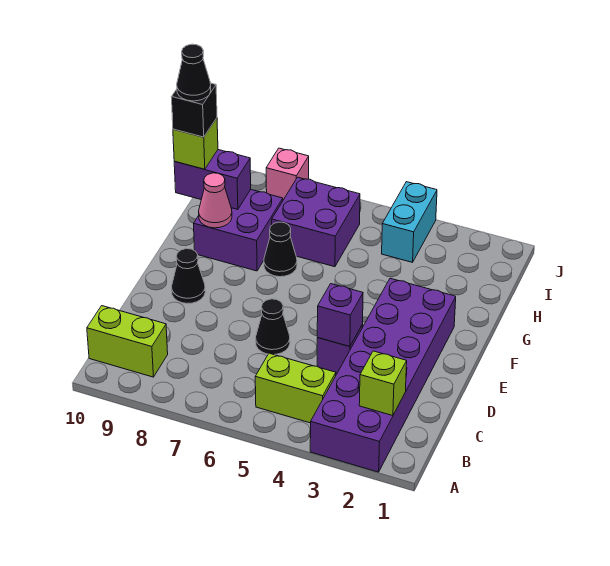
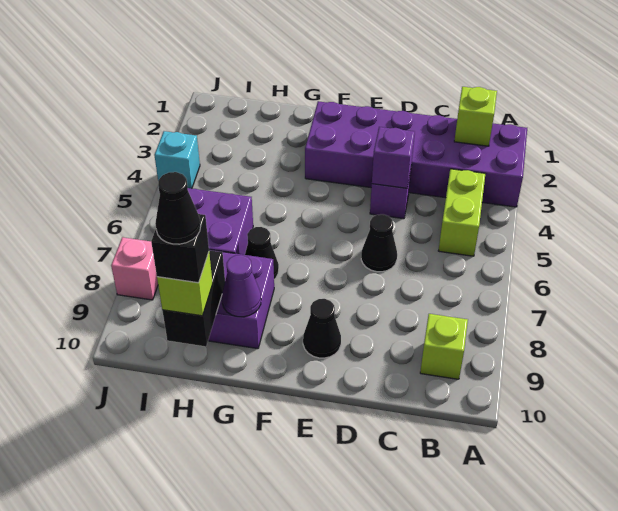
lime brick B9:B10 level 1 -> lime brick B9 level 1
pink cone G9 level 2 -> purple cone G9 level 2
purple brick H9:H10 level 2 -> black brick H9:H10 level 2
cyan brick I4:J4 level 1 -> cyan brick J4 level 1

